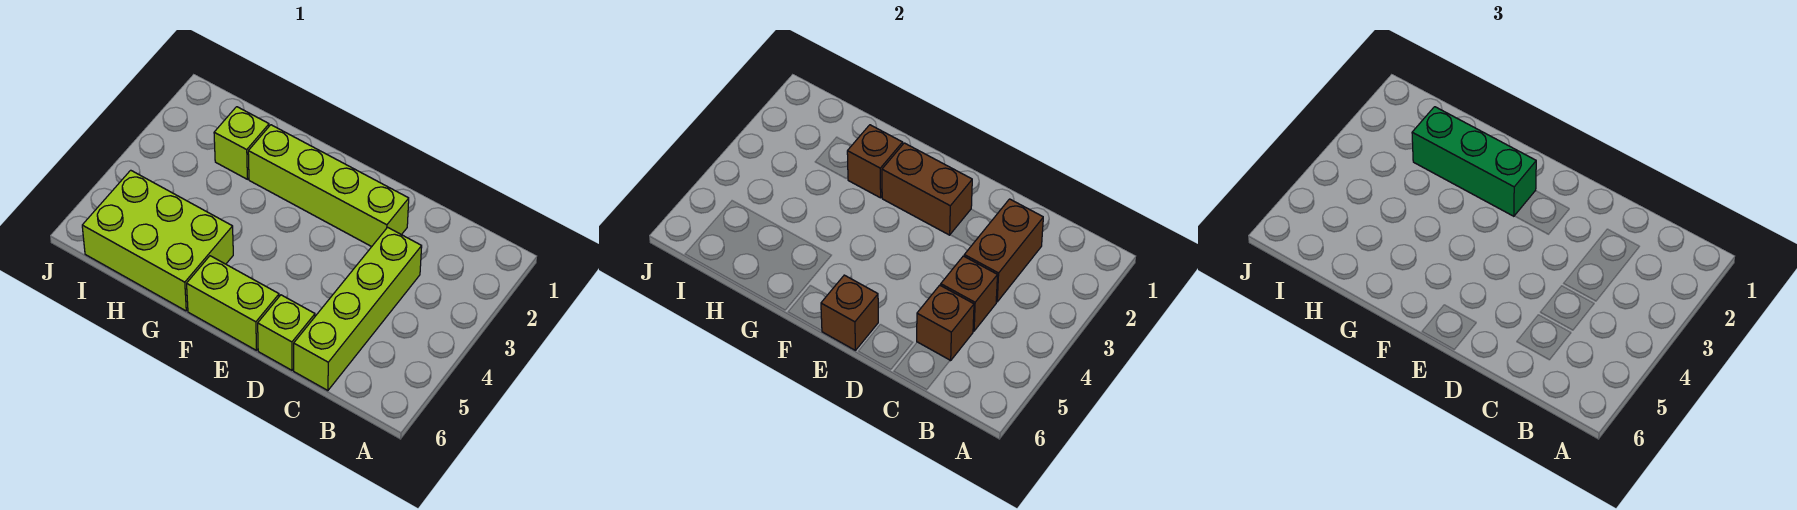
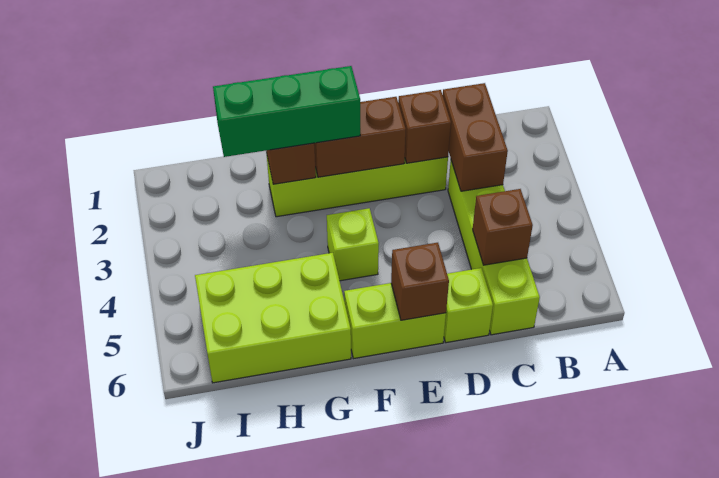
brown brick C4 level 2 -> brown brick D2 level 2
lime brick H2 level 1 -> lime brick F4 level 1

